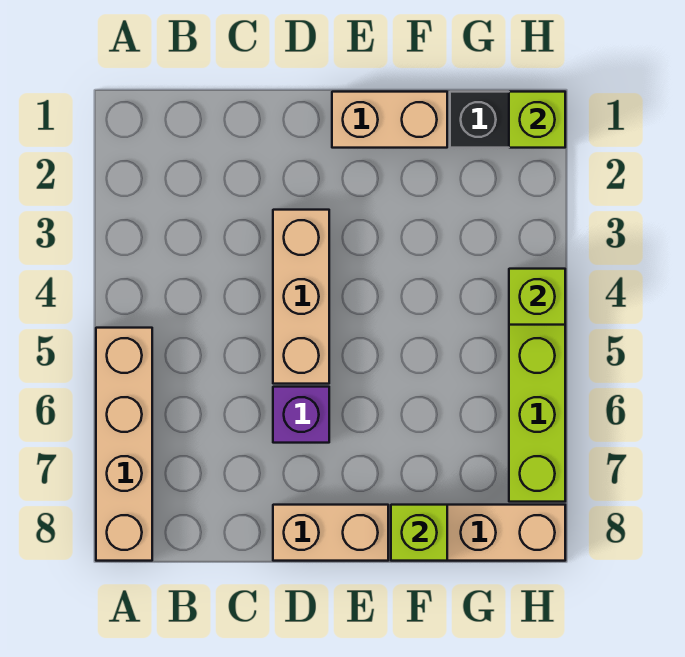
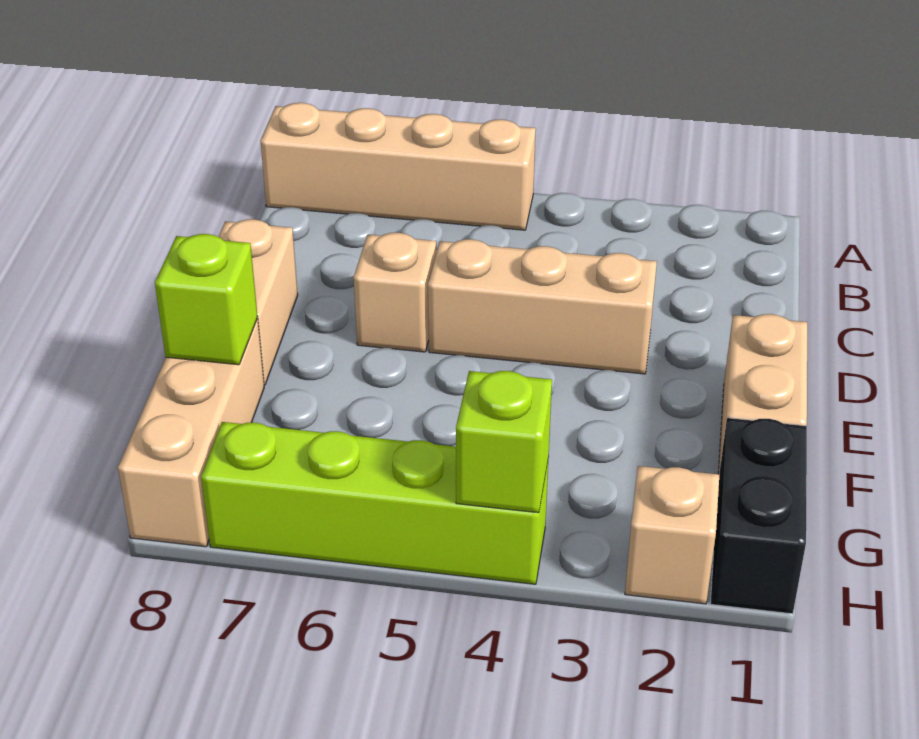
purple brick D6 level 1 -> tan brick D6 level 1
lime brick H1 level 2 -> none
none -> tan brick H2 level 1

